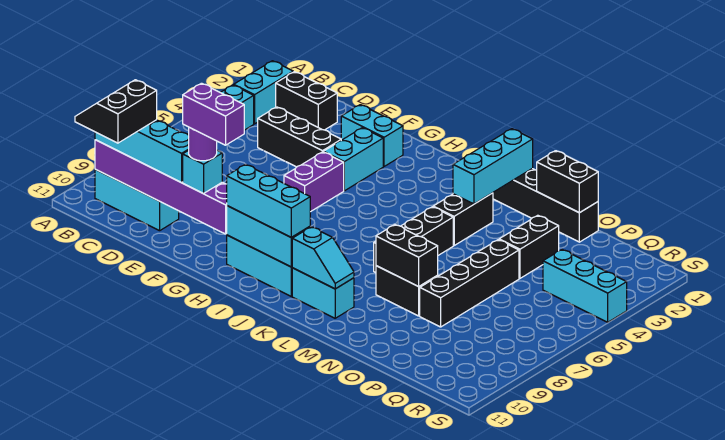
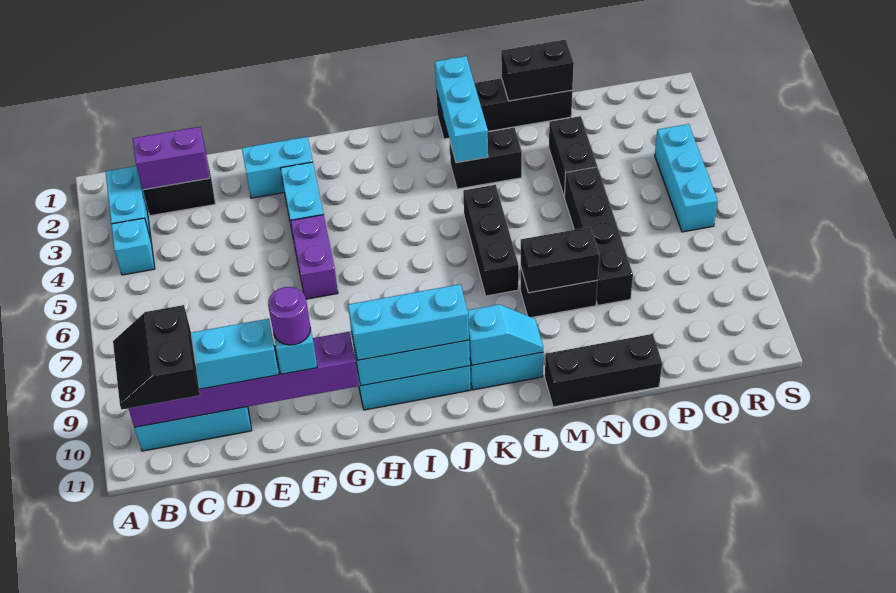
black brick D4:F4 level 1 -> black brick M11:O11 level 1
purple brick F10:G10 level 5 -> purple brick C2:D2 level 2
black brick L3:L4 level 1 -> black brick L3:M3 level 1
cyan brick Q4:S4 level 1 -> cyan brick R4:R6 level 1

